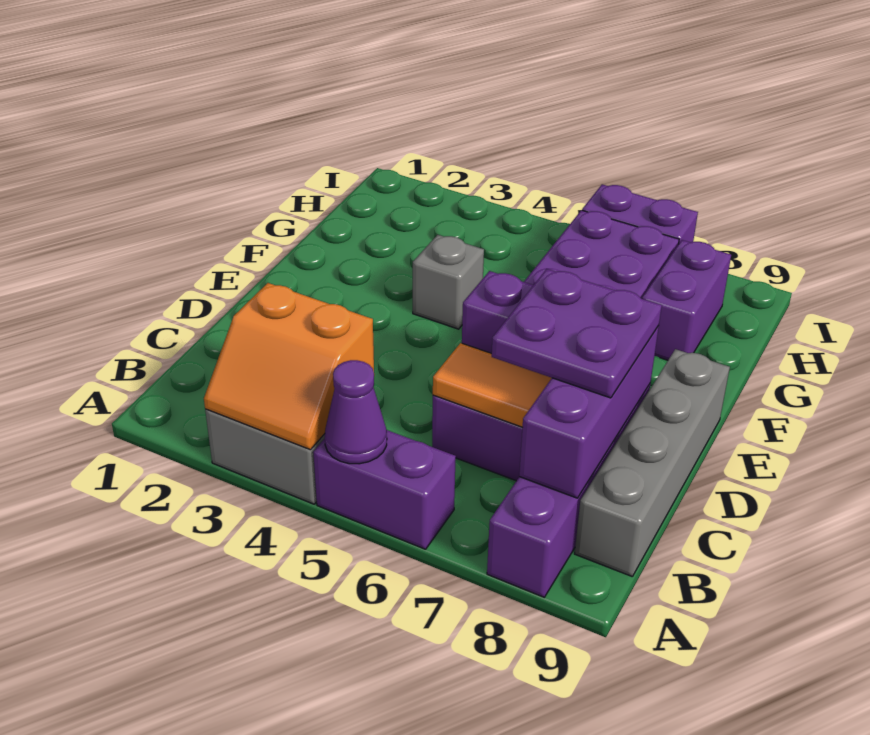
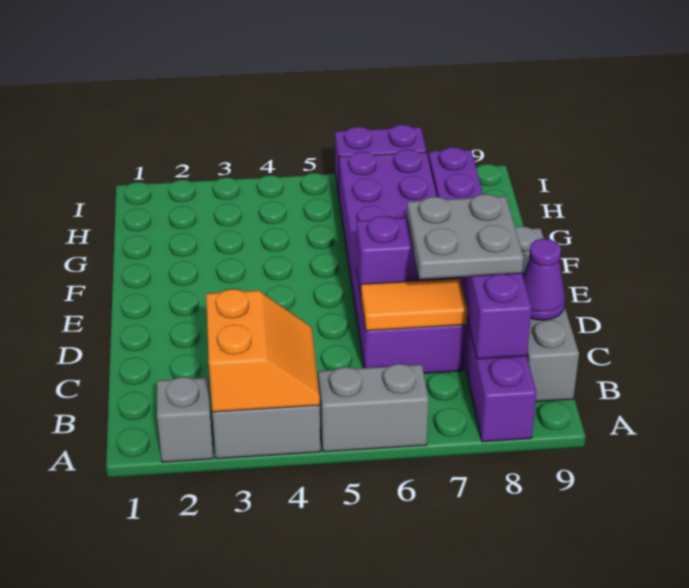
orange slope A3:B4 level 2 top B -> orange slope A3:B4 level 2 top 3
purple brick A5:A6 level 1 -> grey brick A5:A6 level 1
purple cone A5 level 2 -> purple cone C9 level 2
purple plate C7:D8 level 3 -> grey plate C7:D8 level 3
grey brick F4 level 1 -> grey brick A2 level 1

